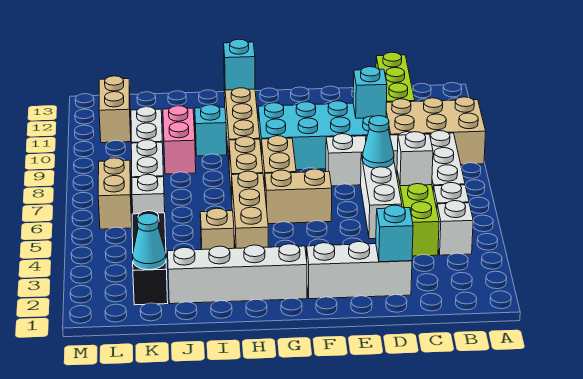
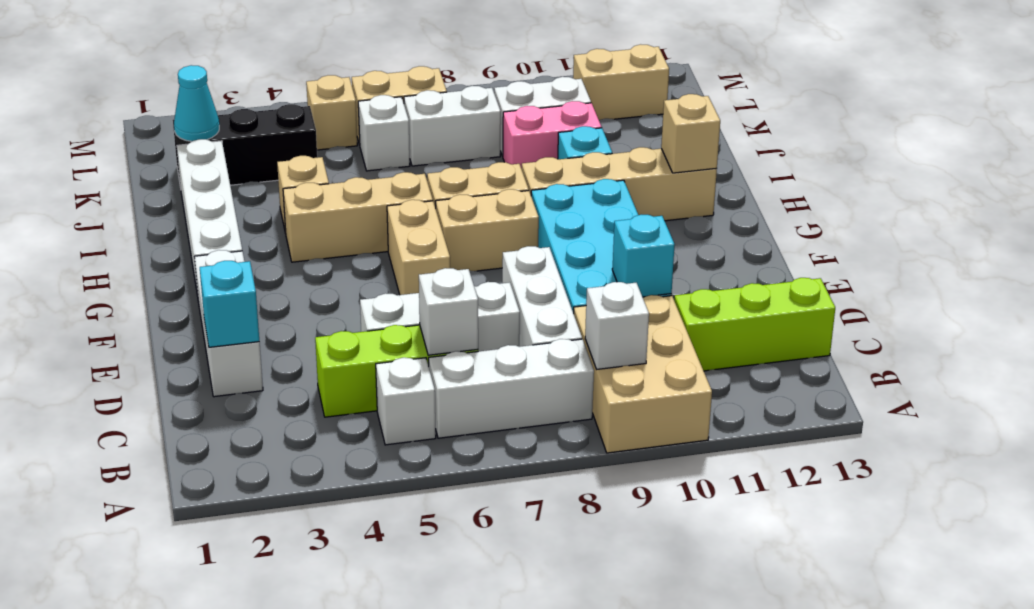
white brick B4 level 1 -> white brick B9 level 2
cyan cone D7 level 2 -> none
cyan brick H12 level 2 -> tan brick H12 level 2
none -> tan brick L5 level 1

